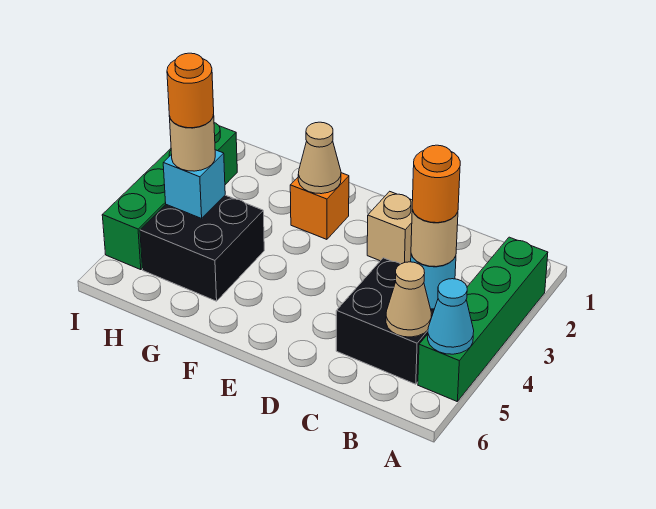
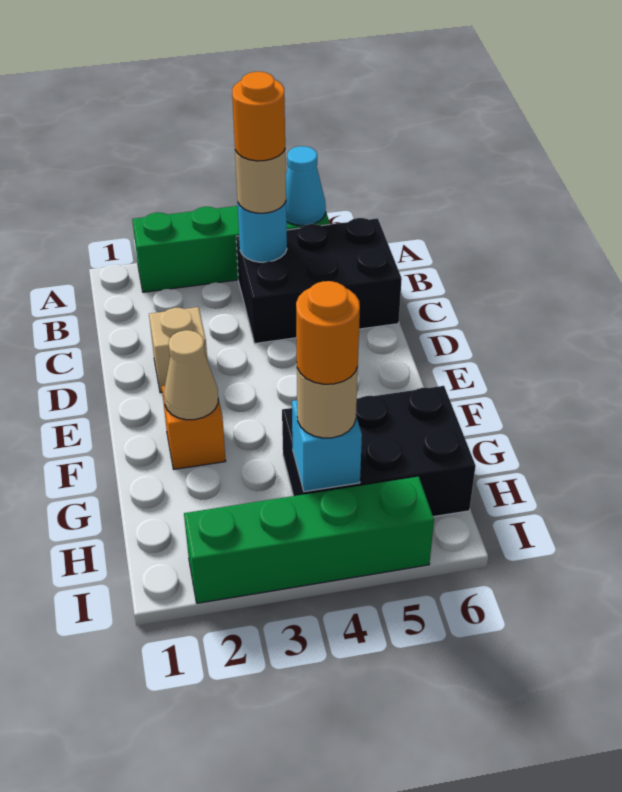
black brick B4:C5 level 1 -> black brick B4:C6 level 1
tan cone B5 level 2 -> none
black brick G4:H5 level 1 -> black brick G4:H6 level 1

